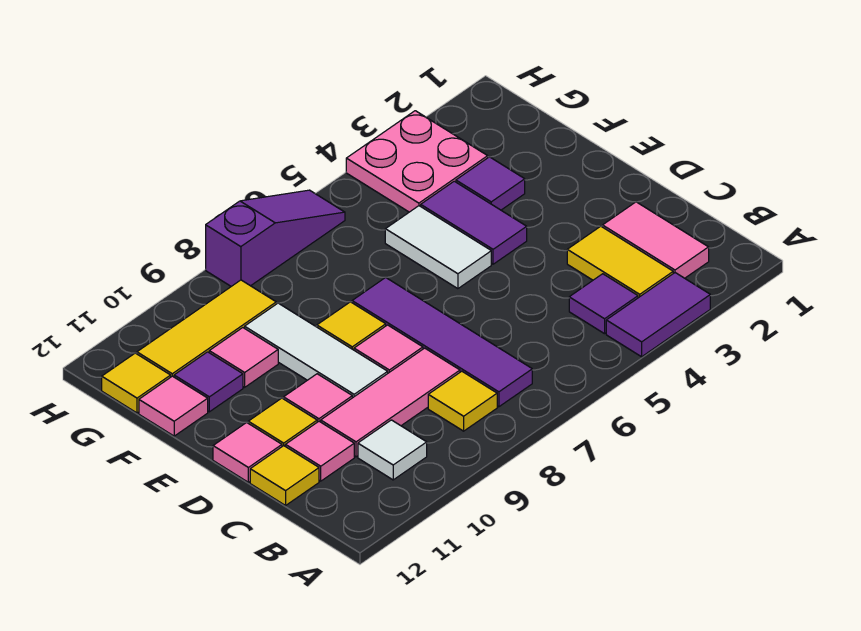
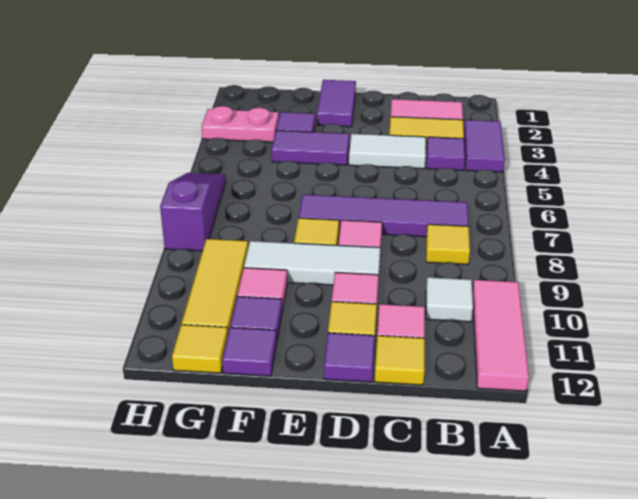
pink tile C8:C10 level 1 -> pink tile A10:A12 level 1
pink tile D12 level 1 -> purple tile D12 level 1
none -> purple tile E1:E2 level 1
white tile E5:F5 level 1 -> white tile C4:D4 level 1
pink tile F12 level 1 -> purple tile F12 level 1
pink plate G3:H4 level 1 -> pink plate G3:H3 level 1

